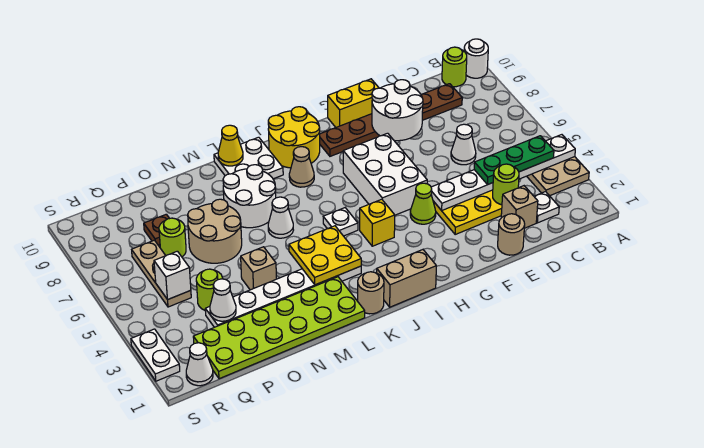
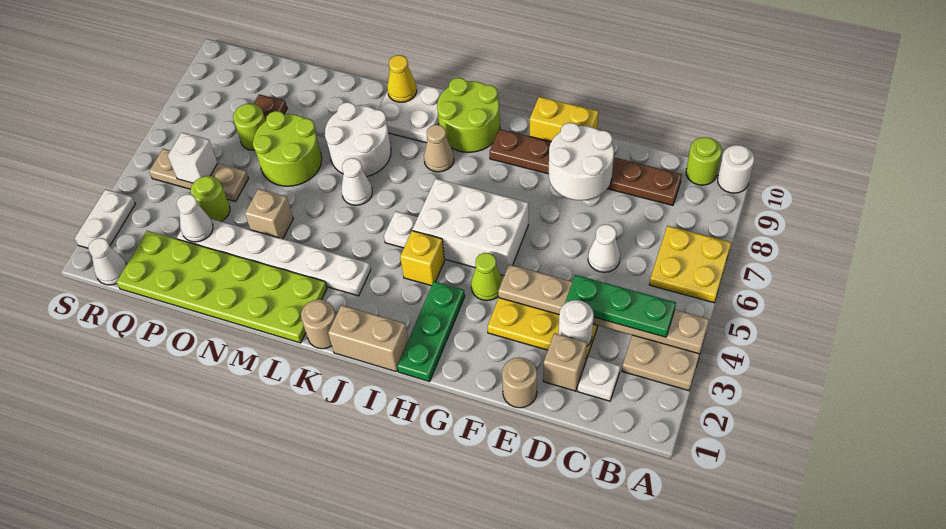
white plate A4:F4 level 2 -> tan plate A4:F4 level 2
lime round brick D3 level 2 -> white round brick D3 level 2
white brick G5:H7 level 1 -> white brick G5:I6 level 1
none -> green plate H1:H3 level 1
yellow round brick I9:J10 level 1 -> lime round brick I9:J10 level 1
yellow plate K3:L4 level 2 -> yellow plate A6:B7 level 1
tan round brick N6:O7 level 1 -> lime round brick N6:O7 level 1
tan plate Q5:Q7 level 1 -> tan plate P5:R5 level 1

